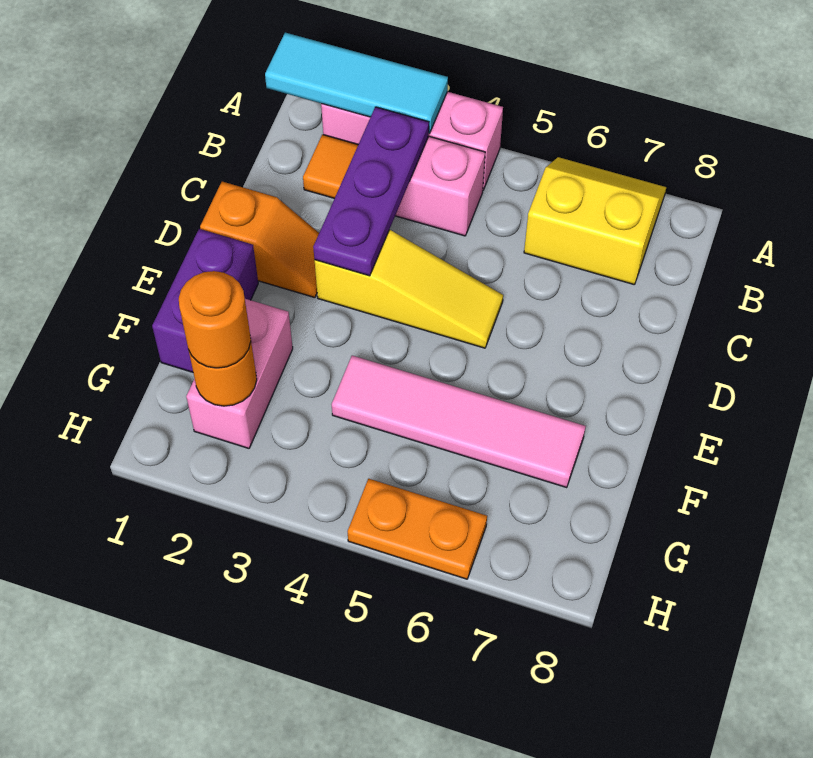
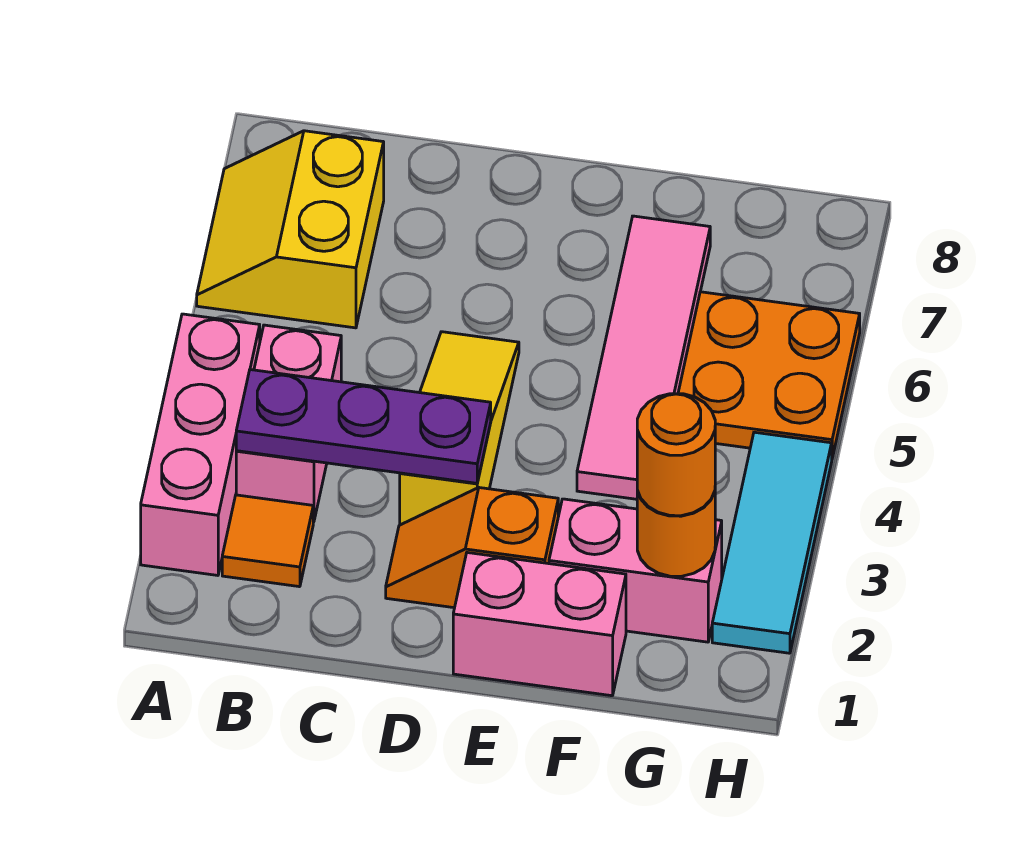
cyan tile A1:A3 level 2 -> cyan tile H2:H4 level 1
orange slope D1:D2 level 1 top 1 -> orange slope D2:E2 level 1 top E
purple brick E1:F1 level 1 -> pink brick E1:F1 level 1
orange plate H5:H6 level 1 -> orange plate G5:H6 level 1

